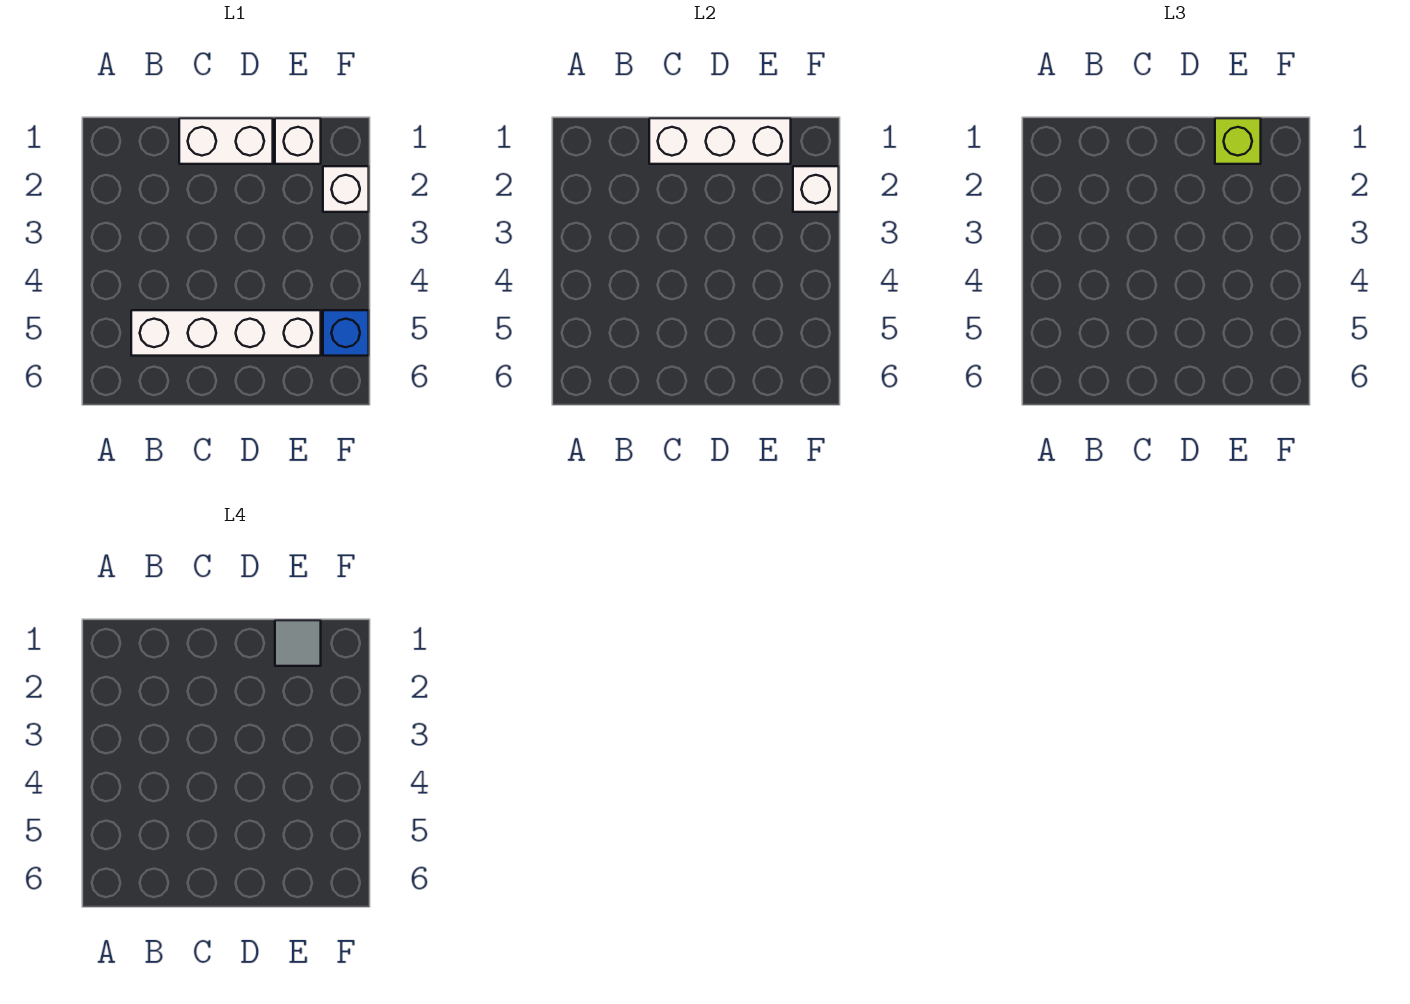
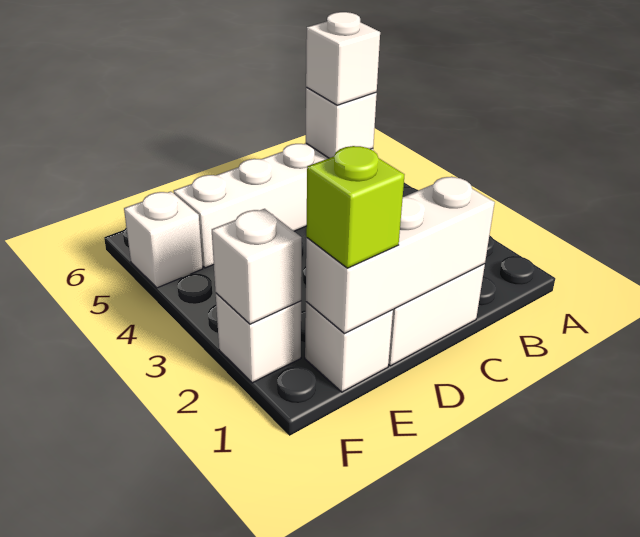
none -> white brick B5 level 2
none -> white brick B5 level 3
grey tile E1 level 4 -> none
blue brick F5 level 1 -> white brick F5 level 1

